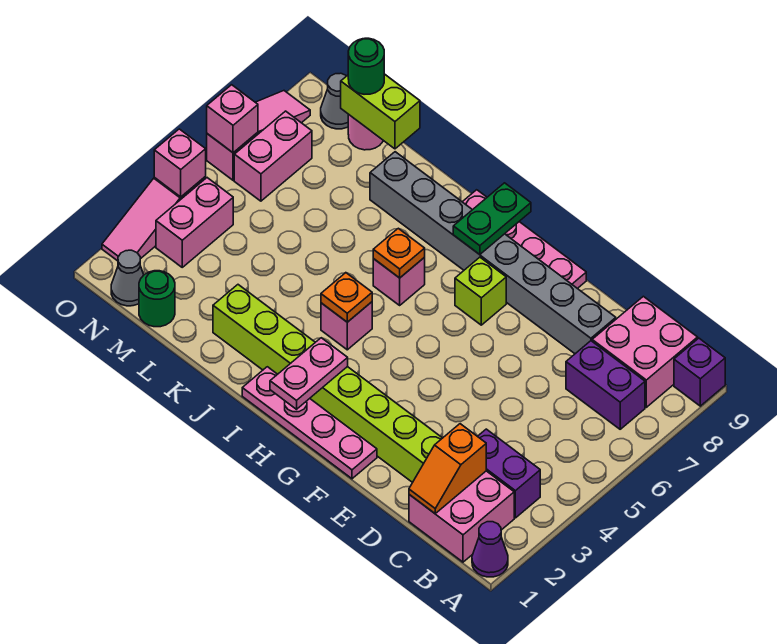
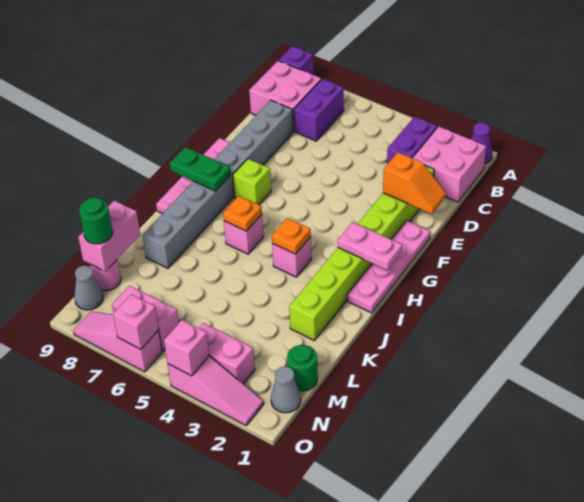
orange slope C1:C2 level 2 top 2 -> orange slope E1:E2 level 2 top 2
lime brick L9:M9 level 2 -> pink brick L9:M9 level 2

